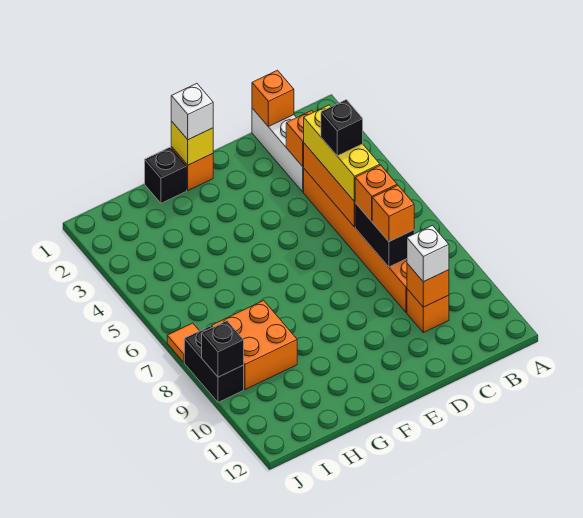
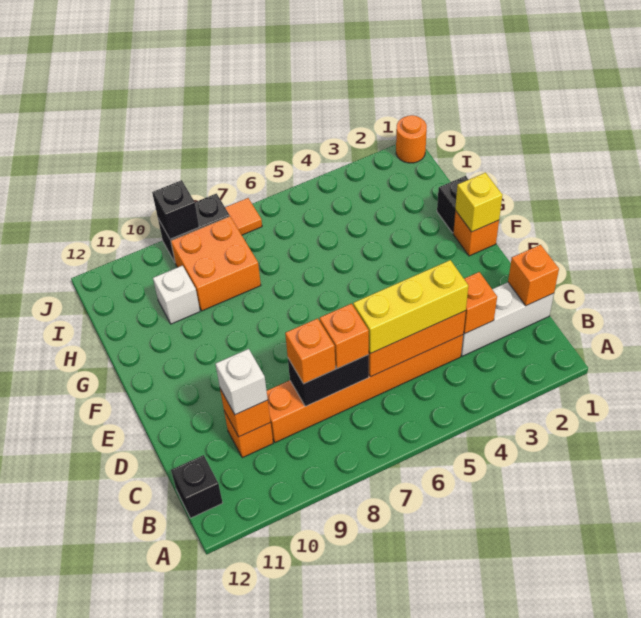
black brick C5 level 4 -> black brick B12 level 1
white brick F1 level 3 -> white brick H10 level 1
none -> orange round brick J1 level 1

